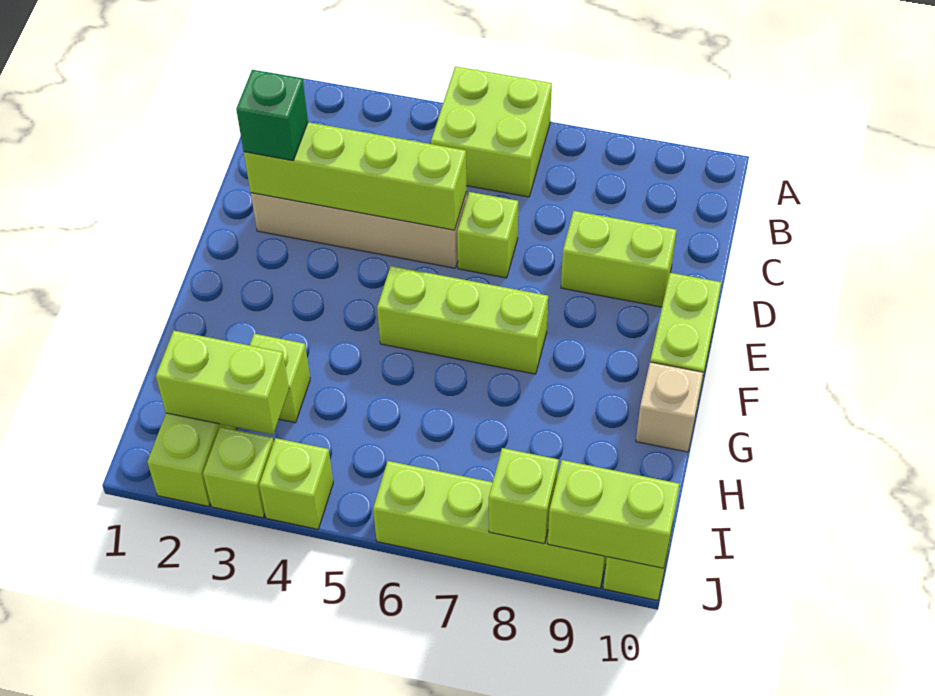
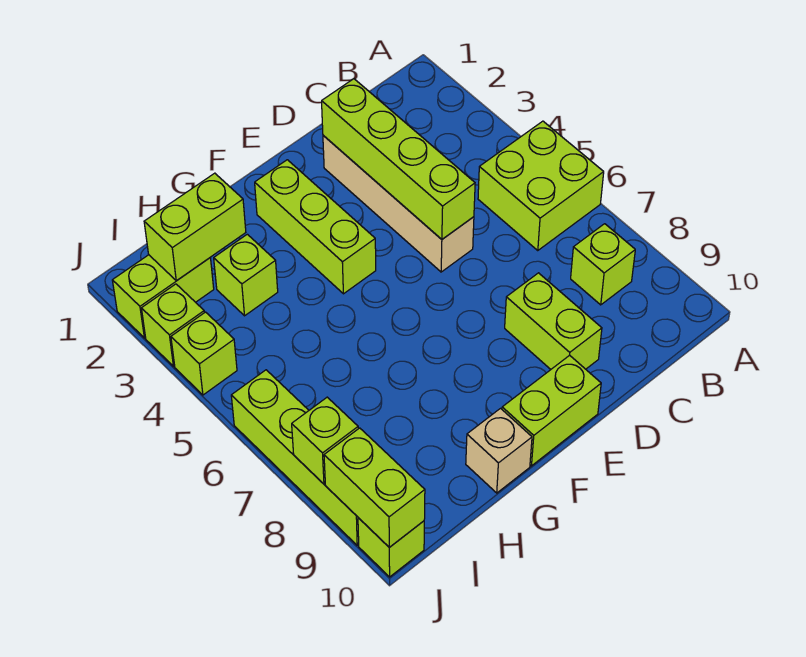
green brick D2 level 3 -> none
lime brick D6 level 1 -> lime brick B8 level 1
lime brick F5:F7 level 1 -> lime brick F2:F4 level 1
lime brick I2:I3 level 2 -> lime brick H2:I2 level 2

